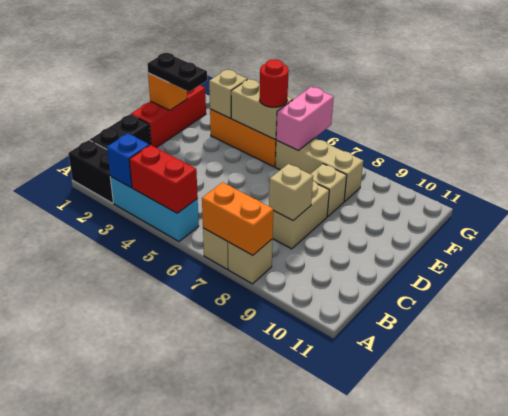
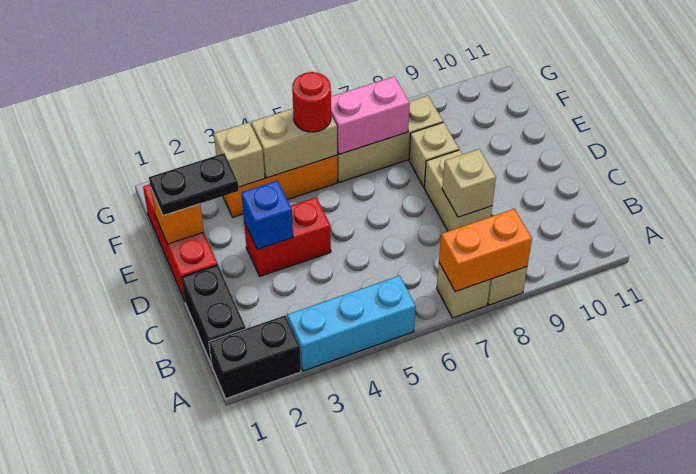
blue brick A3 level 2 -> blue brick D3 level 2
red brick A4:A5 level 2 -> red brick D3:D4 level 1
pink brick F6:G6 level 2 -> pink brick F6:F7 level 2

